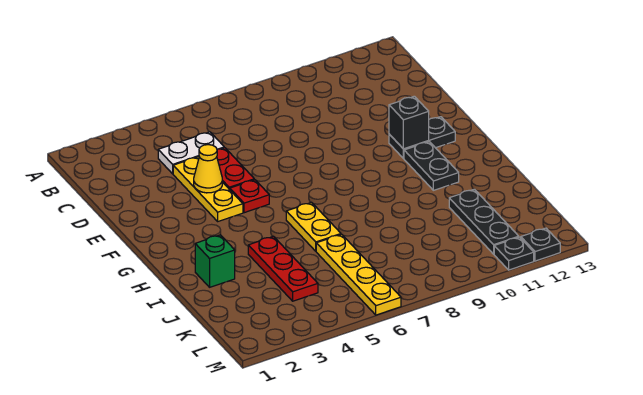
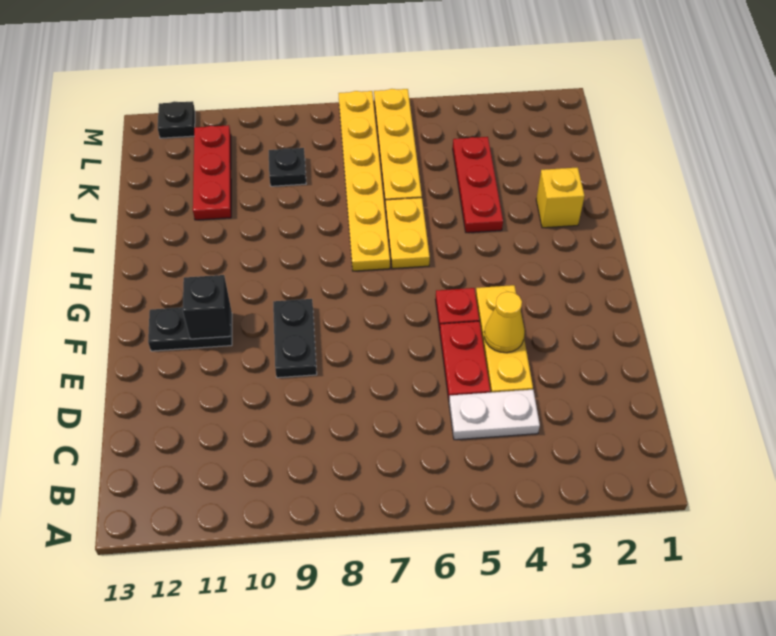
black plate G11:H11 level 1 -> black plate E9:F9 level 1
none -> yellow plate H7:M7 level 1
green brick I2 level 1 -> yellow brick I2 level 1
black plate J11:L11 level 1 -> red plate J11:L11 level 1
black plate M11 level 1 -> black plate K9 level 1

